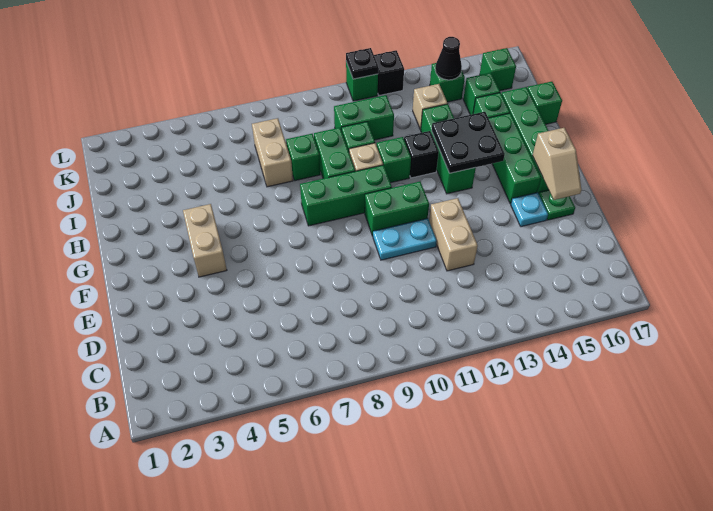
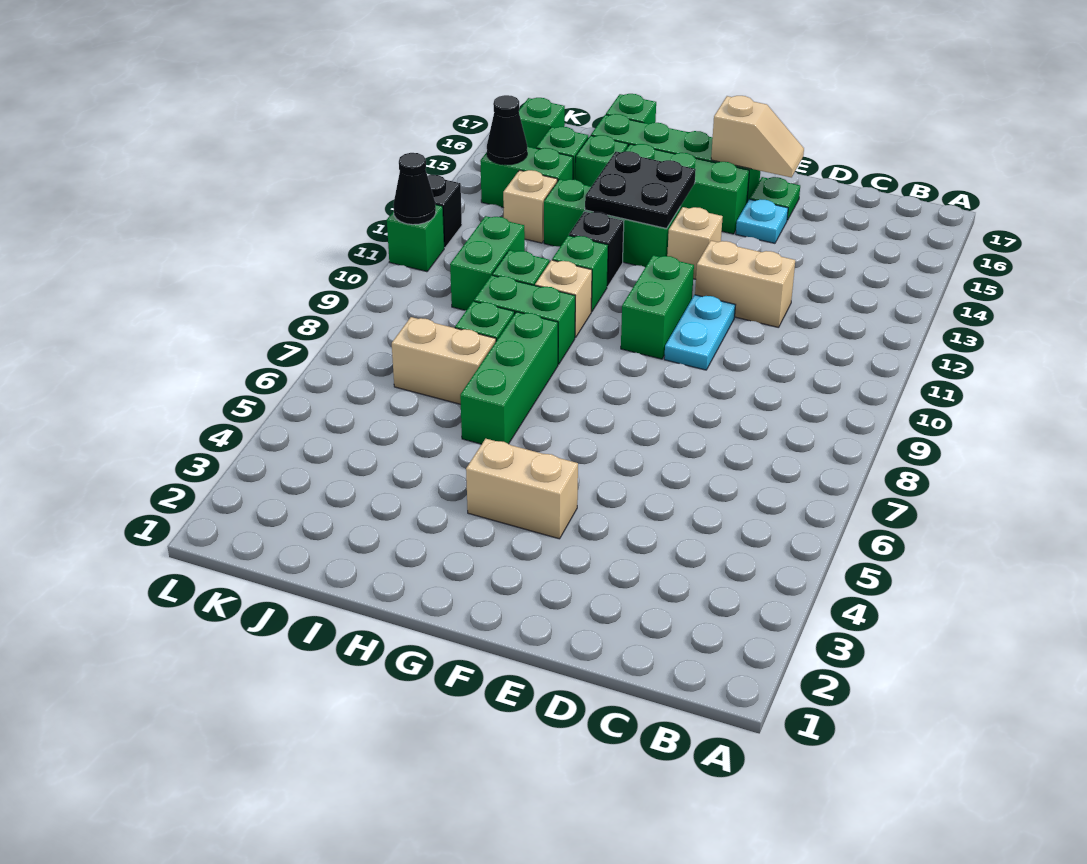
none -> tan brick F13 level 1
green brick G8:G10 level 1 -> green brick H6:H8 level 1
green brick K14 level 1 -> green brick J14:K14 level 1
black plate L11 level 2 -> black cone L11 level 2

